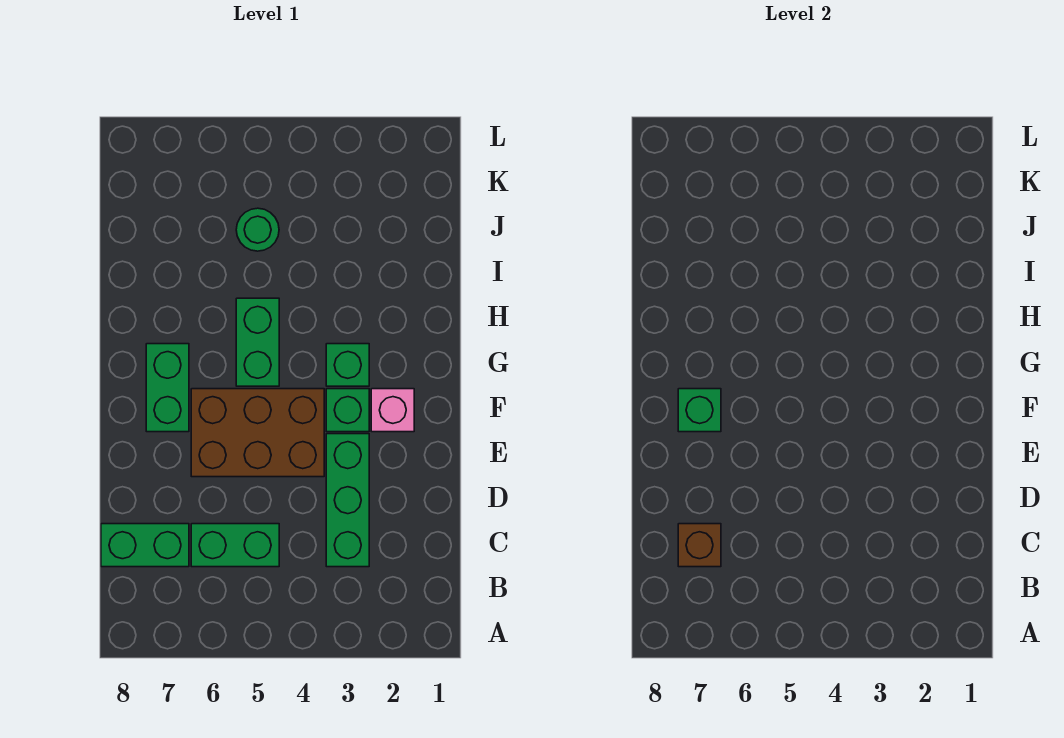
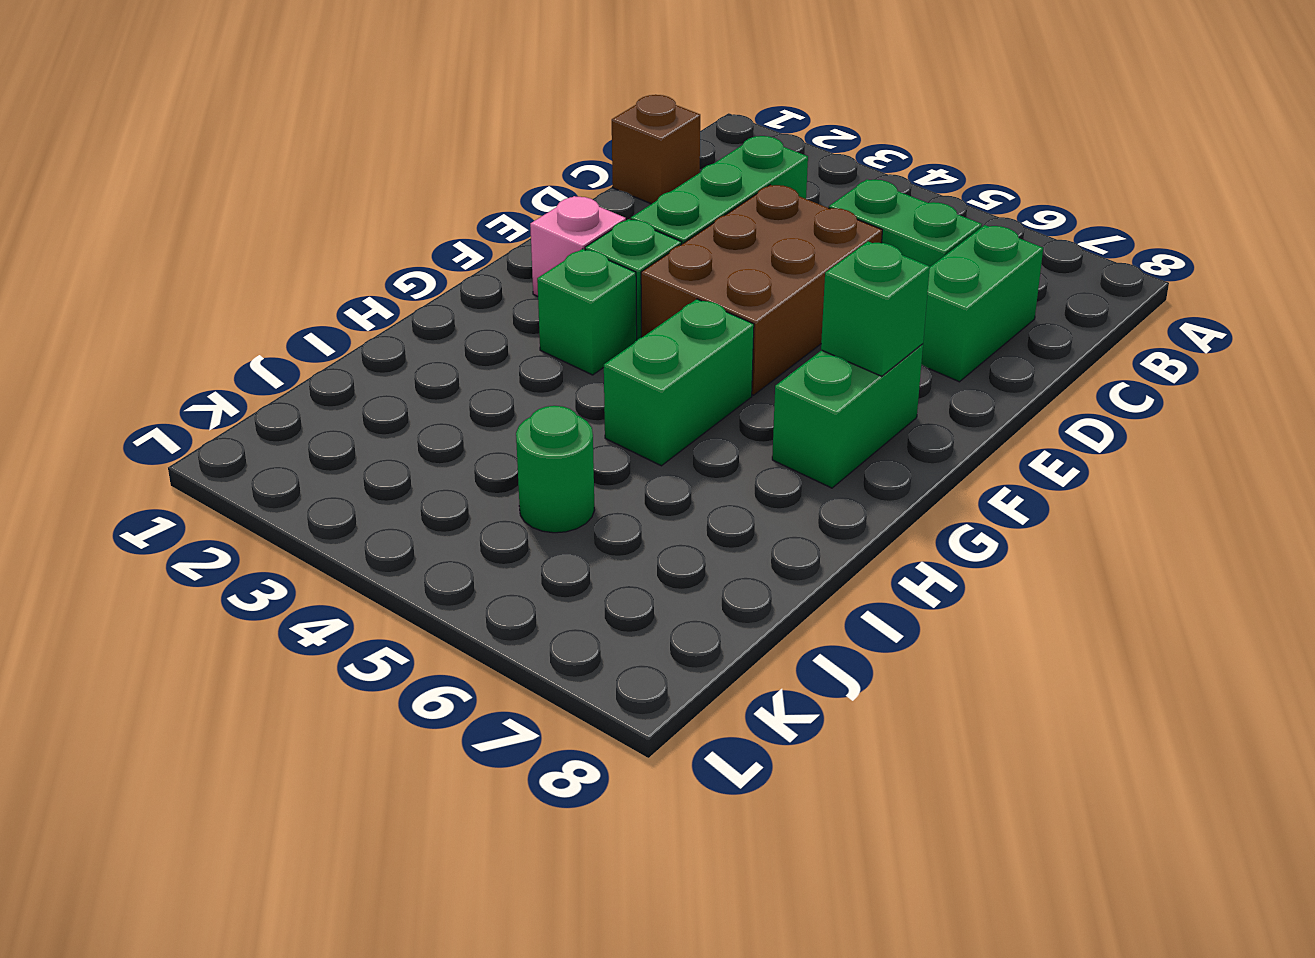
green brick C7:C8 level 1 -> green brick C7:D7 level 1
brown brick C7 level 2 -> brown brick C1 level 1
brown brick E4:F6 level 1 -> brown brick D4:F5 level 1

